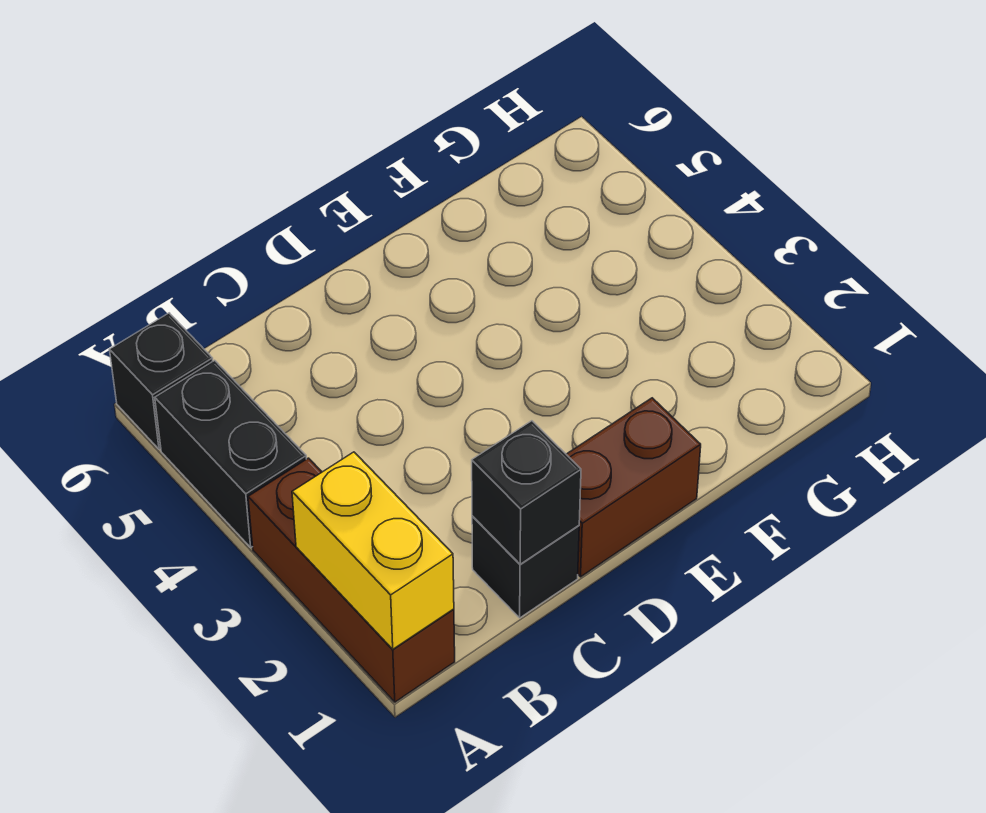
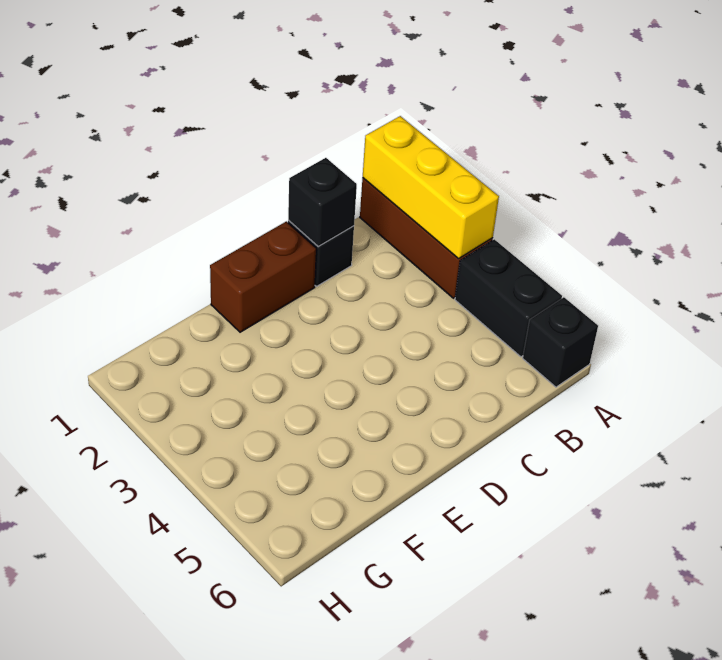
yellow brick A1:A2 level 2 -> yellow brick A1:A3 level 2

